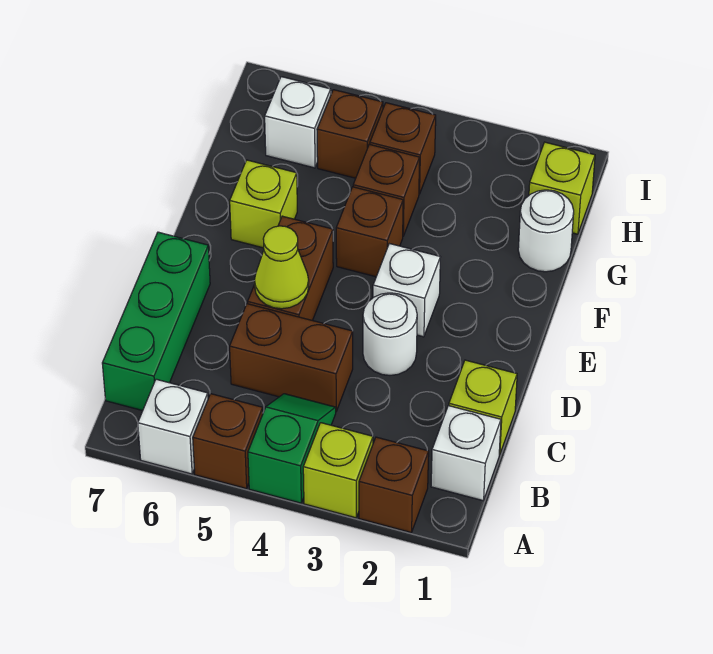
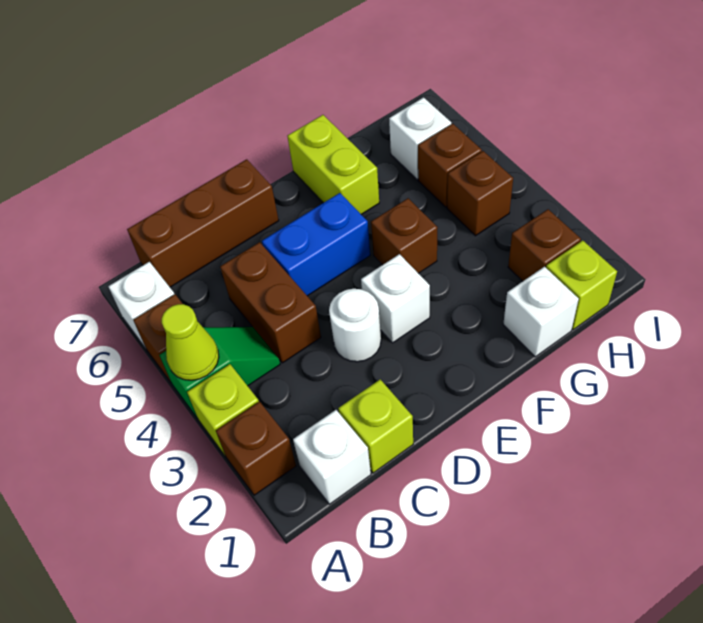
green brick B7:D7 level 1 -> brown brick B7:D7 level 1
brown brick D5:E5 level 1 -> blue brick D5:E5 level 1
lime cone D5 level 2 -> lime cone A4 level 2
lime brick F6 level 1 -> lime brick F6:F7 level 1
white round brick G1 level 1 -> white brick G1 level 1
brown brick G4 level 1 -> brown brick H2 level 1

